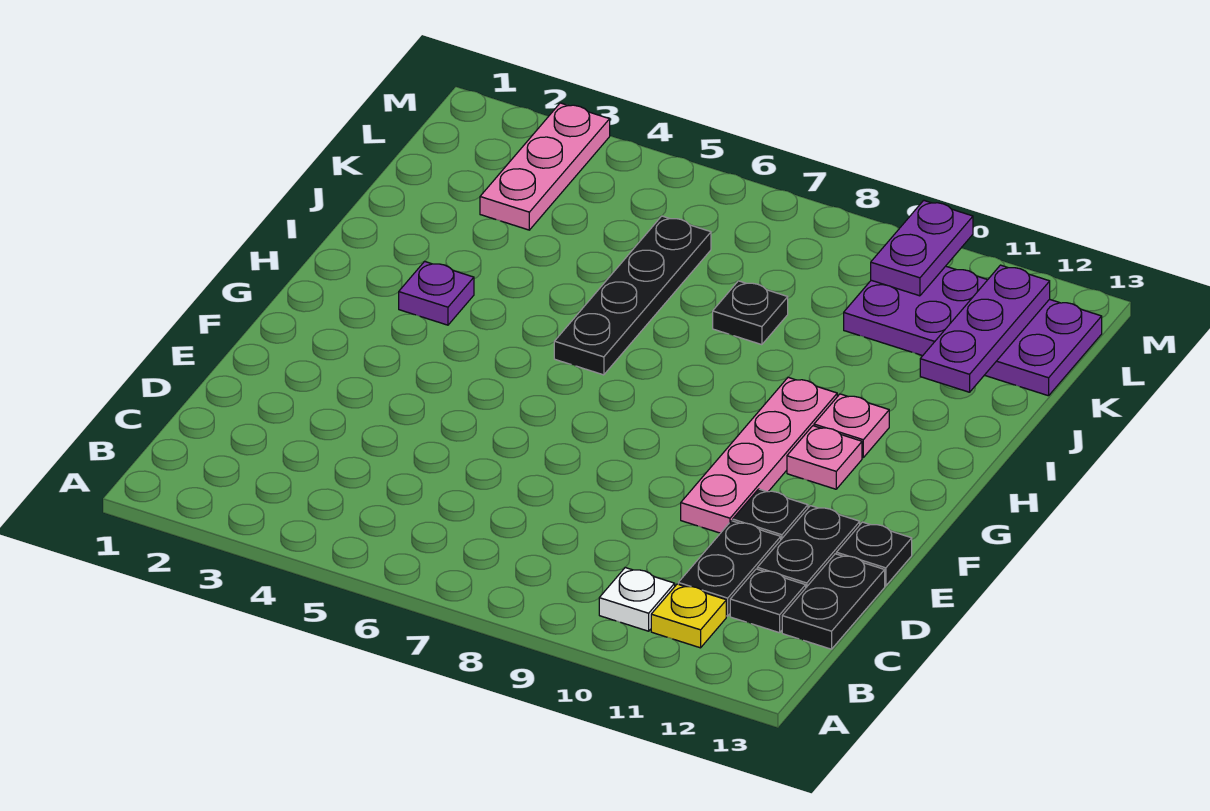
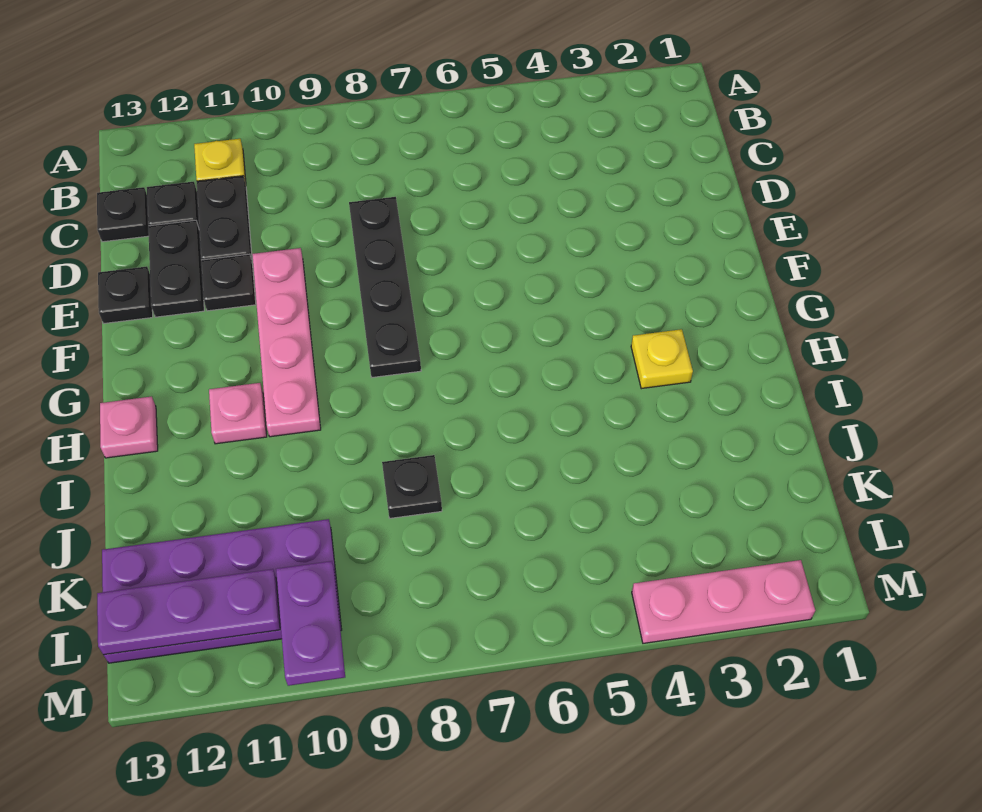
white plate B10 level 1 -> none
black plate C13:D13 level 1 -> black plate C13 level 1
pink plate G11 level 1 -> pink plate H13 level 1
purple plate H3 level 1 -> yellow plate H3 level 1
black plate H6:K6 level 1 -> black plate D8:G8 level 1
purple plate J12:L12 level 2 -> purple plate L11:L13 level 2
pink plate K3:M3 level 1 -> pink plate M2:M4 level 1

